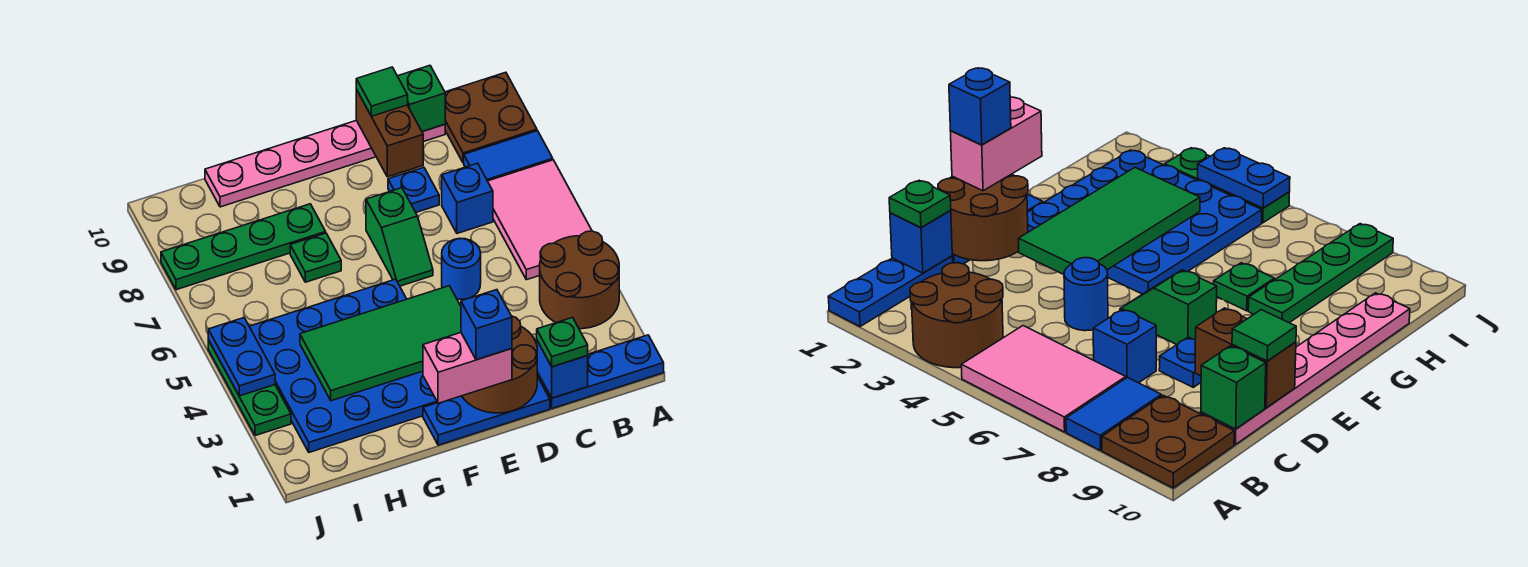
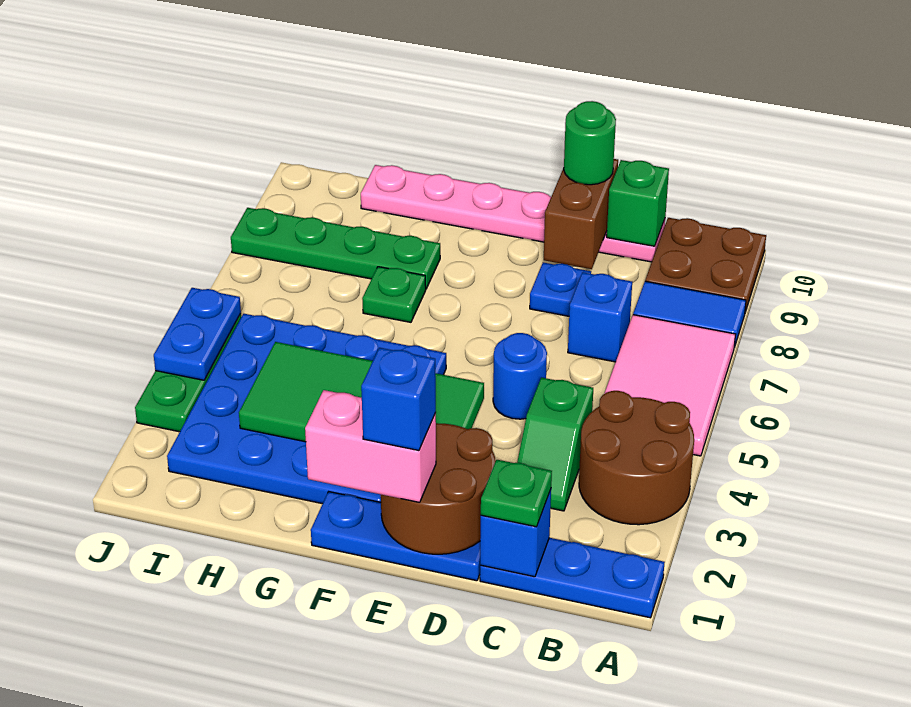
green tile D10 level 3 -> green round brick D10 level 3
green slope E6:E7 level 1 top 7 -> green slope C3:C4 level 1 top 4

